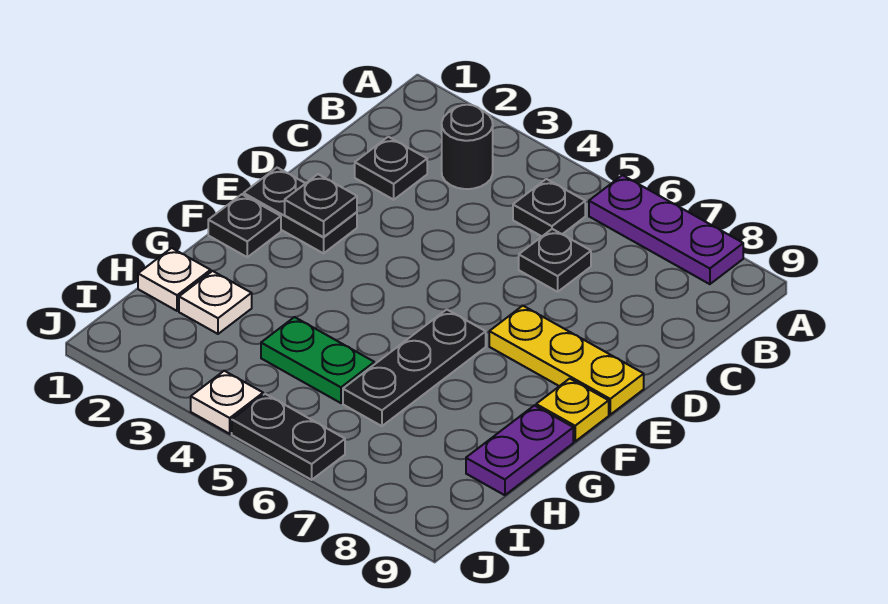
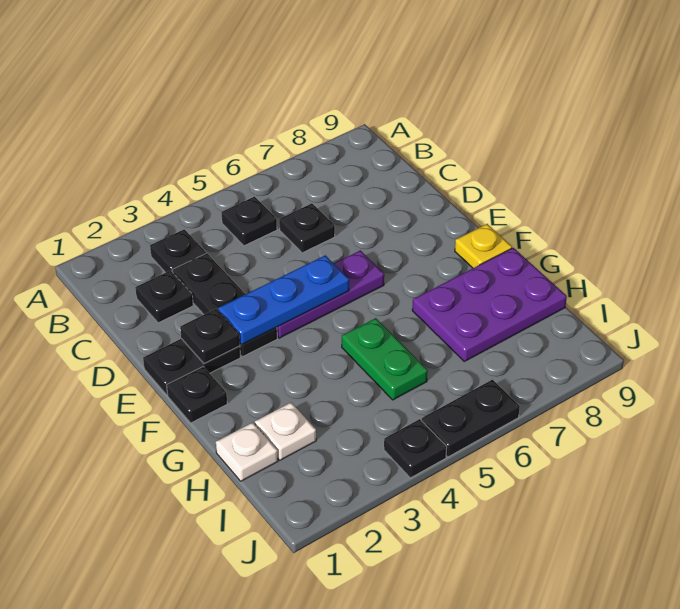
purple plate A6:A8 level 1 -> purple plate E4:E6 level 1
black round brick B3 level 1 -> black plate B3 level 1
none -> blue plate E3:E5 level 2
yellow plate E7:E9 level 1 -> none
black plate F6:H6 level 1 -> black plate C3:E3 level 1
purple plate G9:H9 level 1 -> purple plate G7:H9 level 1
green plate H4:H5 level 1 -> green plate G5:H5 level 1
white plate J4 level 1 -> black plate J4 level 1

